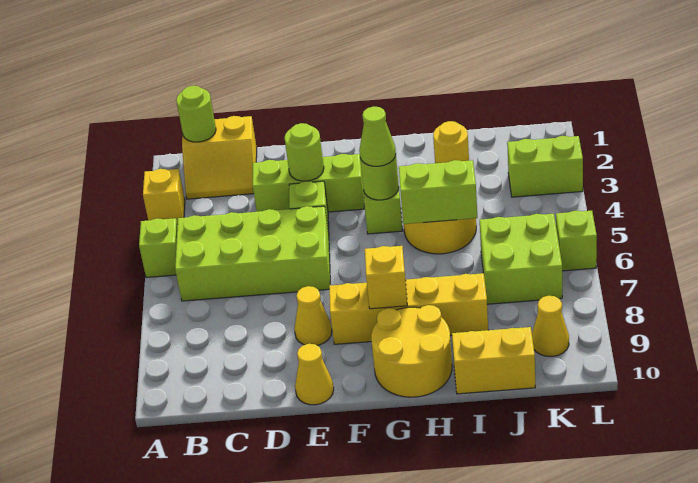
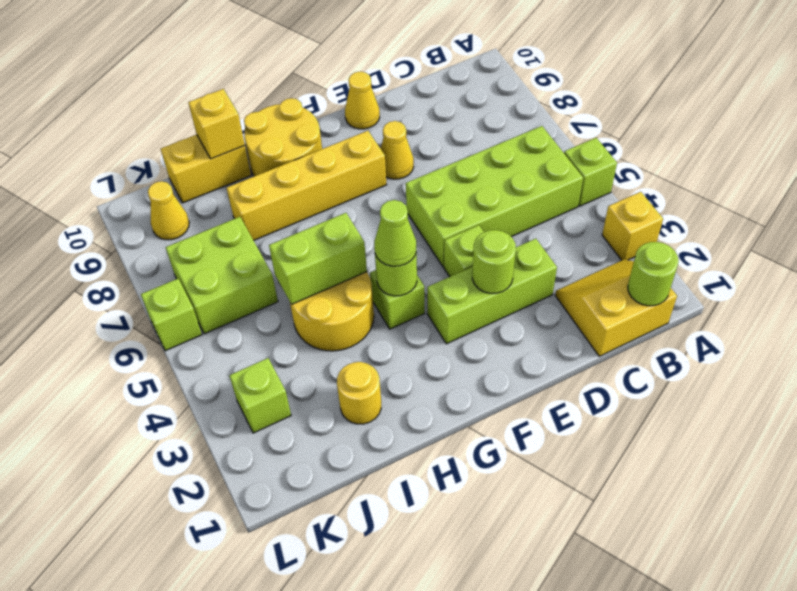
yellow brick G8 level 2 -> yellow brick I10 level 2
lime brick K3:L3 level 1 -> lime brick K3 level 1

